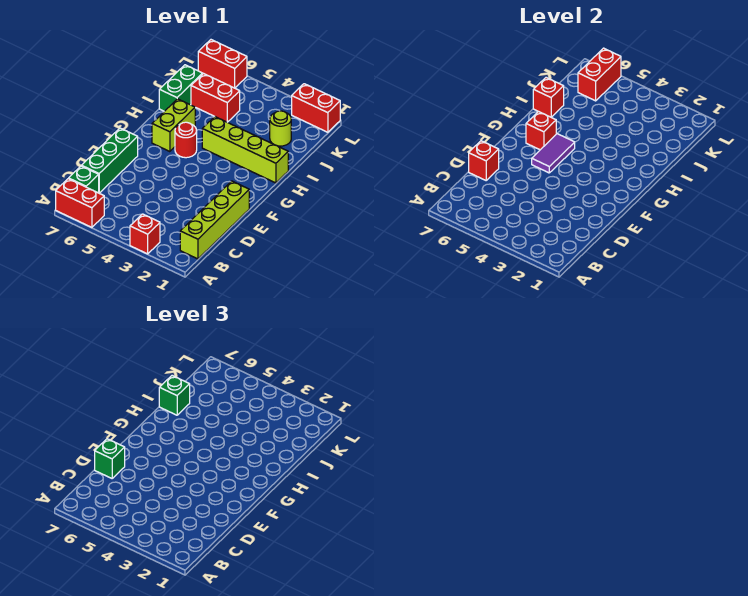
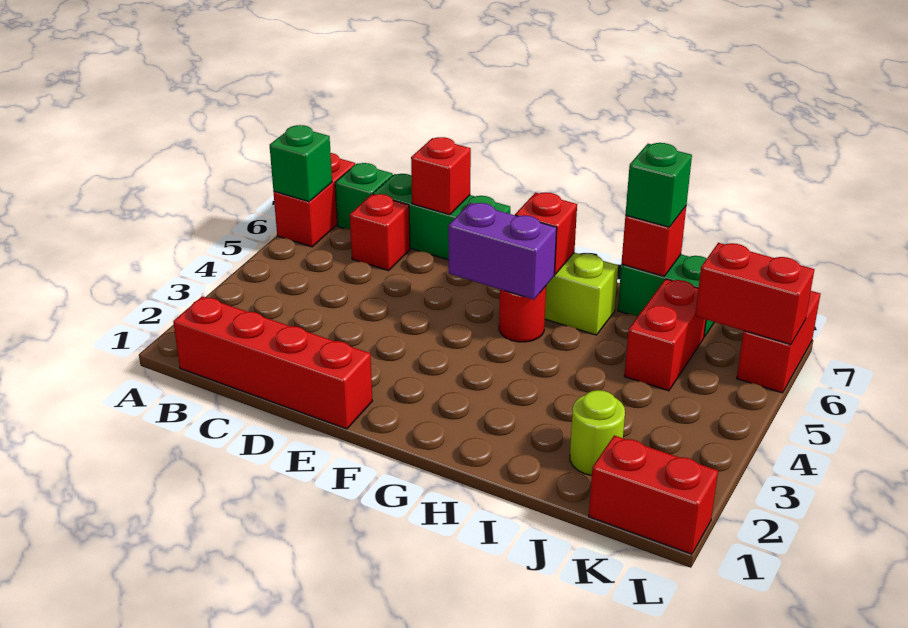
red brick A3 level 1 -> red brick C6 level 1
lime brick B1:E1 level 1 -> red brick B1:E1 level 1
green brick D7 level 3 -> green brick A6 level 2
purple tile F5:G5 level 2 -> purple brick F5:G5 level 2
lime brick H1:H4 level 1 -> none
red brick L1:L2 level 1 -> red brick K1:L1 level 1

